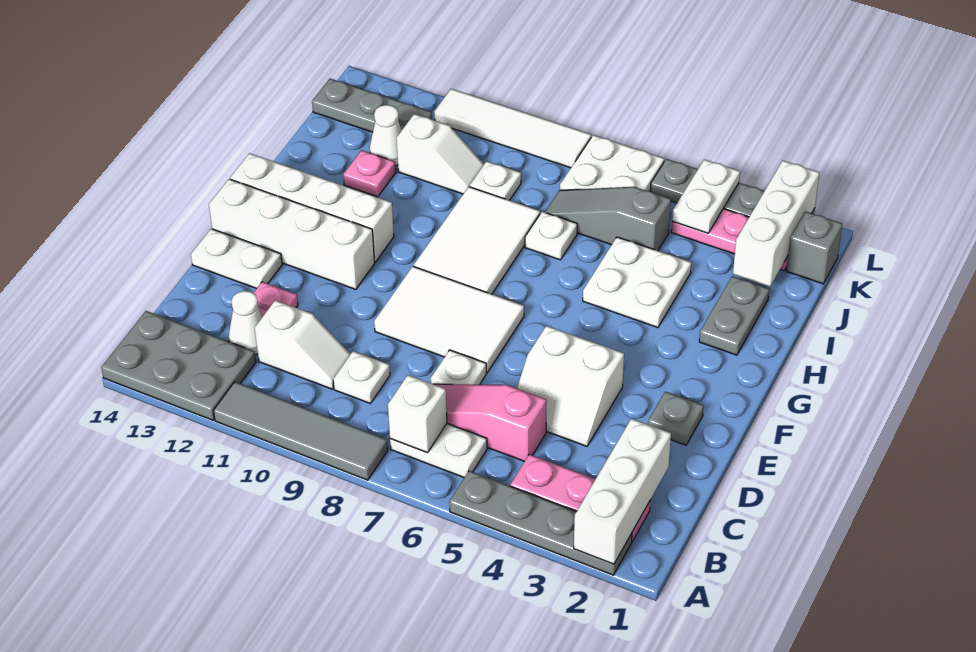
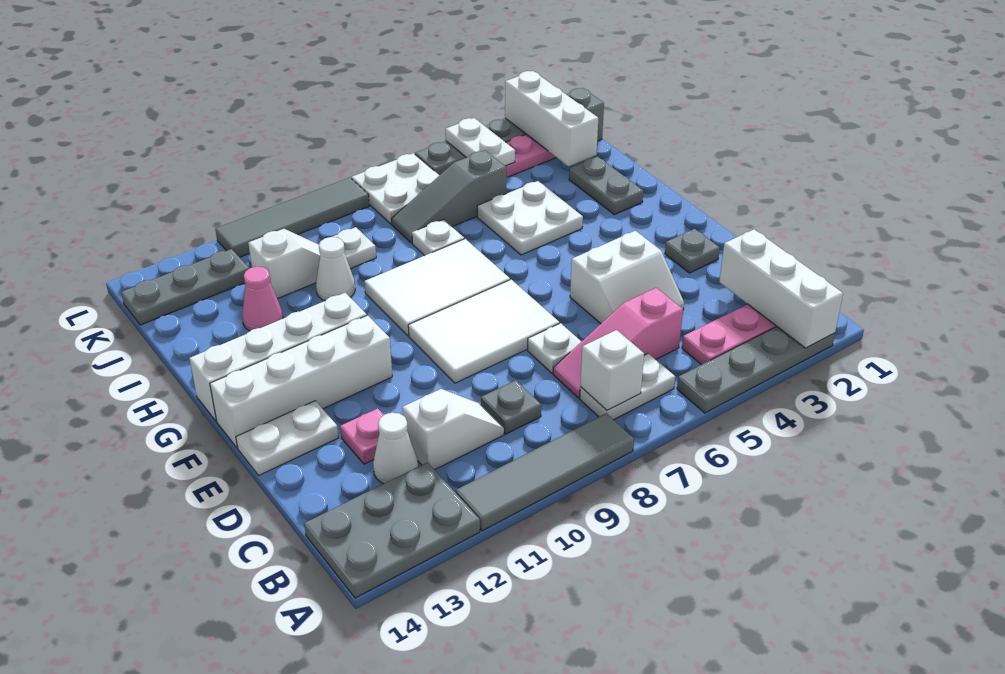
white plate C9 level 1 -> grey plate C9 level 1
white tile G8:I9 level 1 -> white tile G7:H9 level 1
pink plate I12 level 1 -> pink cone I12 level 1
white cone J12 level 1 -> white cone I10 level 1
white tile L8:L11 level 1 -> grey tile L8:L11 level 1

